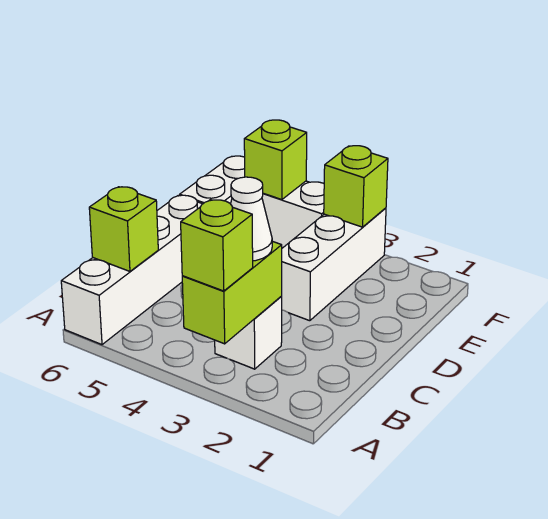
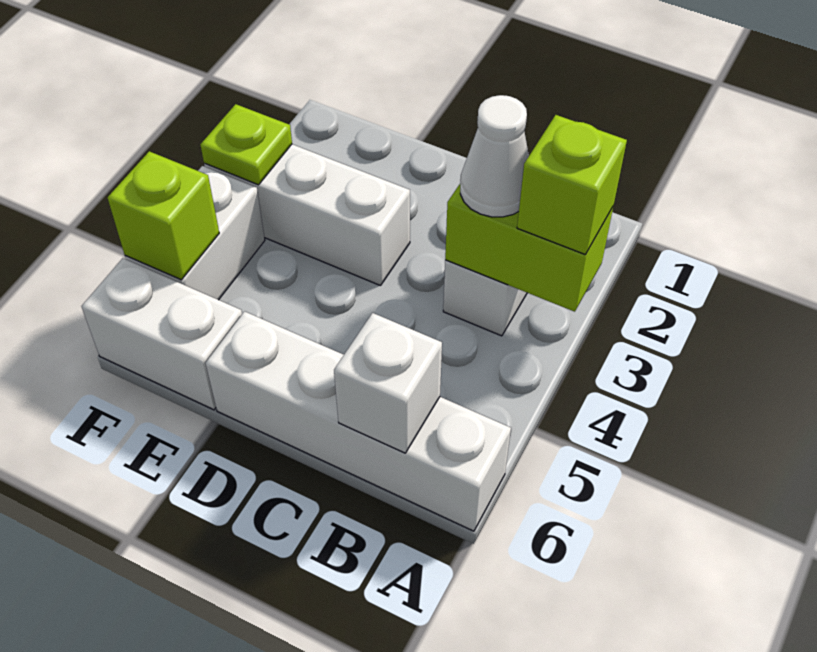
lime brick B6 level 2 -> white brick B6 level 2
lime brick F3 level 2 -> lime plate F3 level 2

